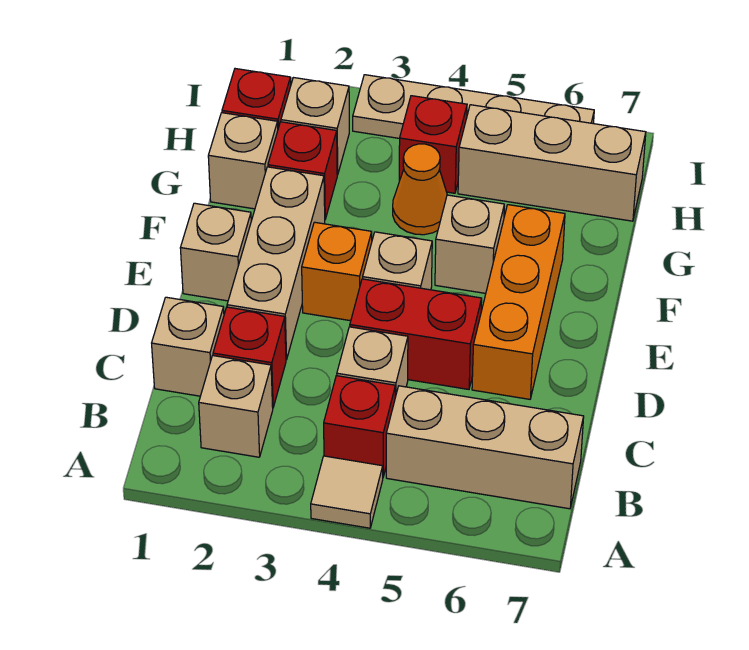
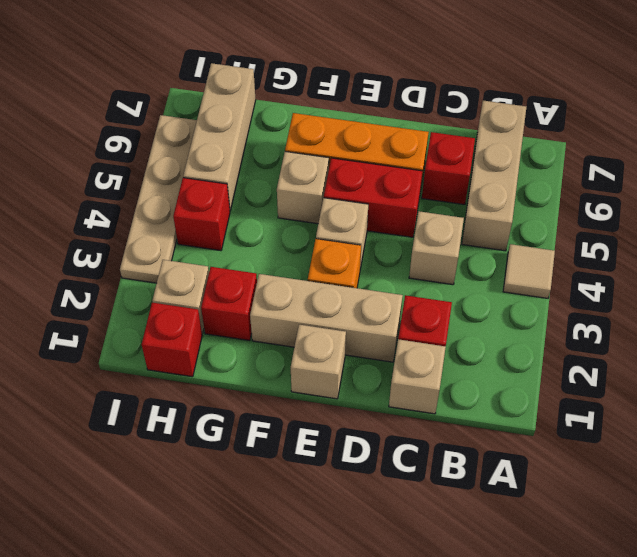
tan brick B2 level 1 -> none
red brick B4 level 1 -> red brick C6 level 1
red brick D4:D5 level 1 -> red brick D5:E5 level 1
tan brick G1 level 1 -> none
orange cone G4 level 1 -> none

